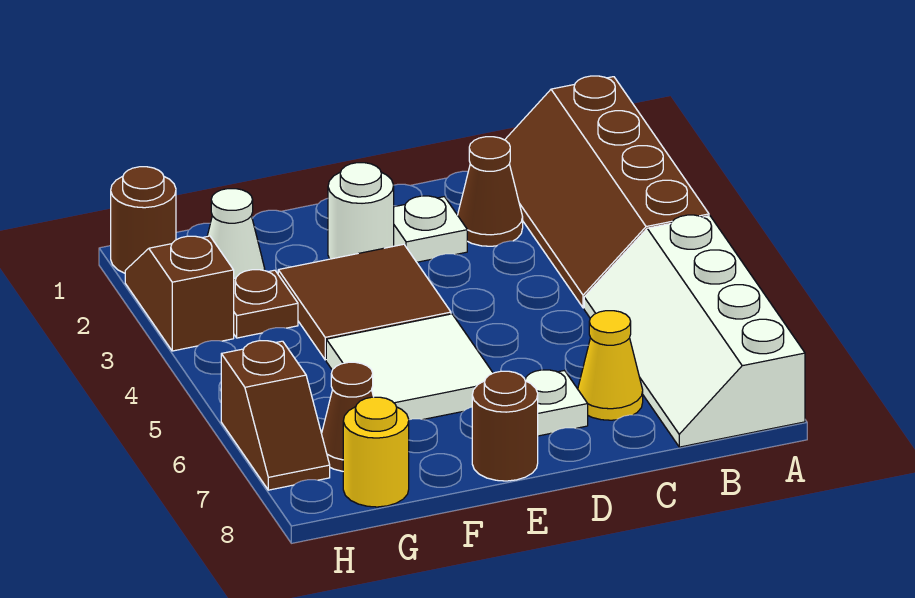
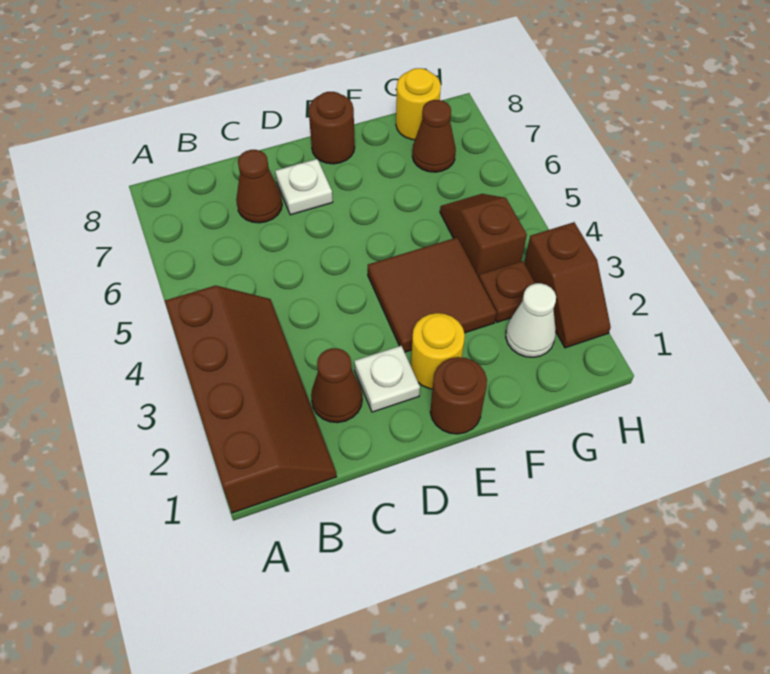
white slope A5:B8 level 1 top A -> none
yellow cone C7 level 1 -> brown cone C7 level 1
white round brick E2 level 1 -> yellow round brick E2 level 1
white tile E5:F6 level 1 -> none
brown round brick H1 level 1 -> brown round brick E1 level 1
brown slope H6:H7 level 1 top 6 -> brown slope G4:G5 level 1 top 4

